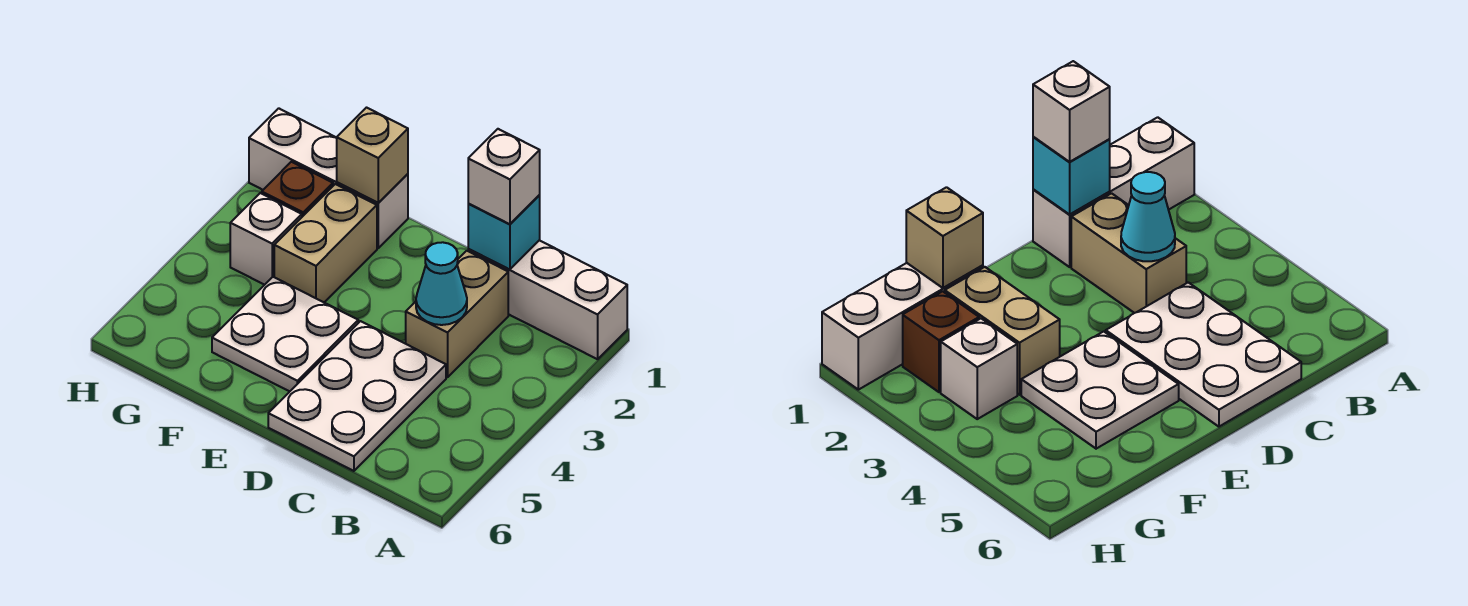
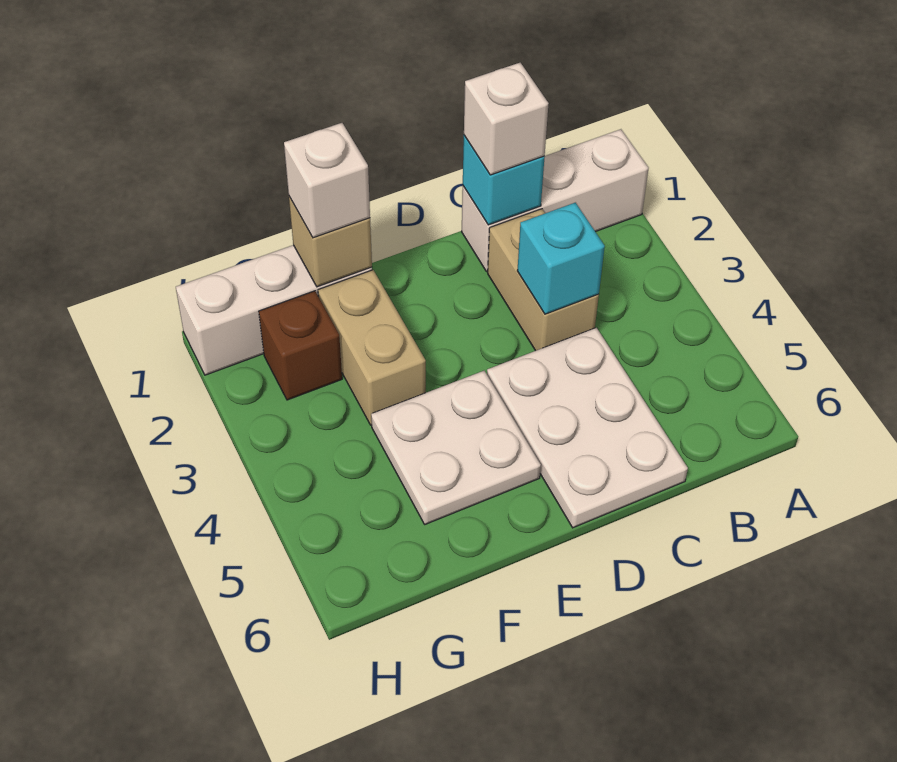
cyan cone C3 level 2 -> cyan brick C3 level 2
white brick G3 level 1 -> white brick F1 level 3

